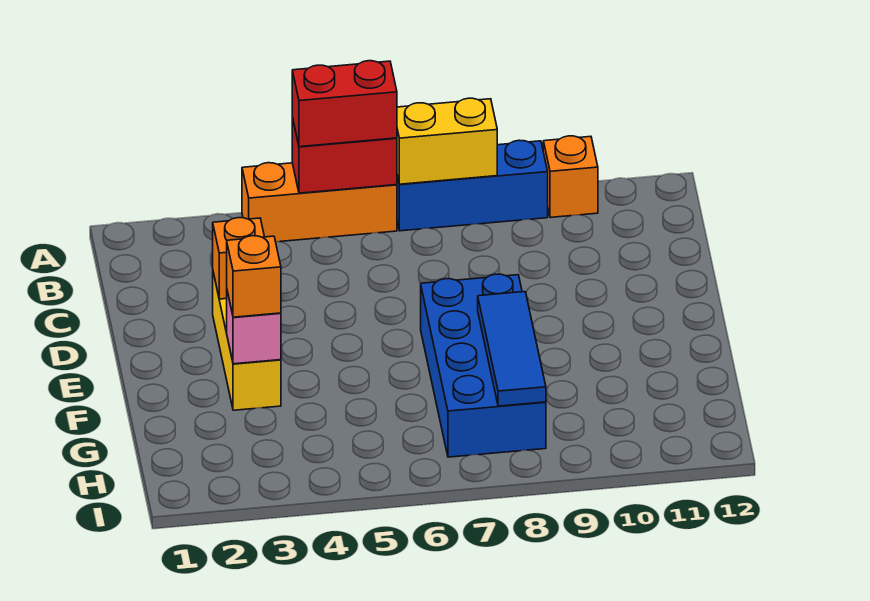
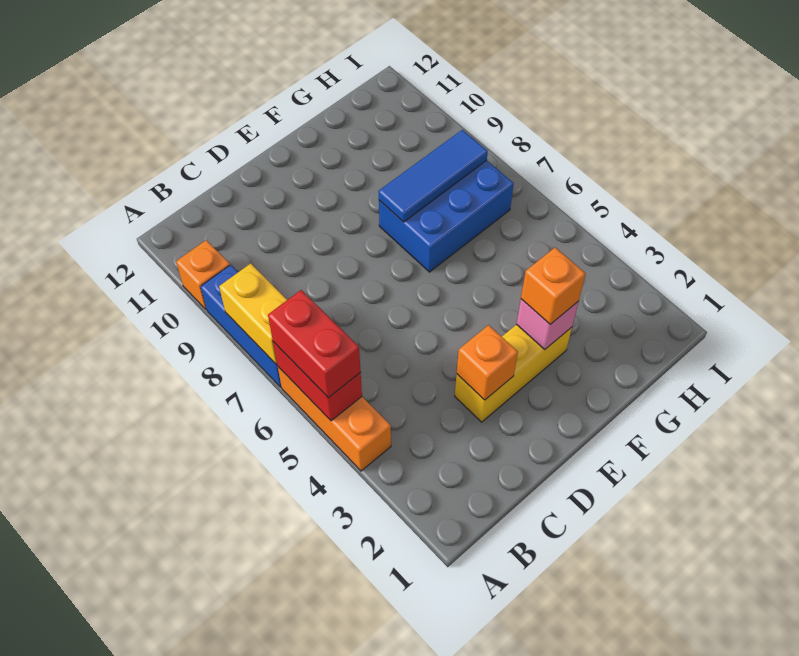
blue brick E7:H8 level 1 -> blue brick F7:H8 level 1

